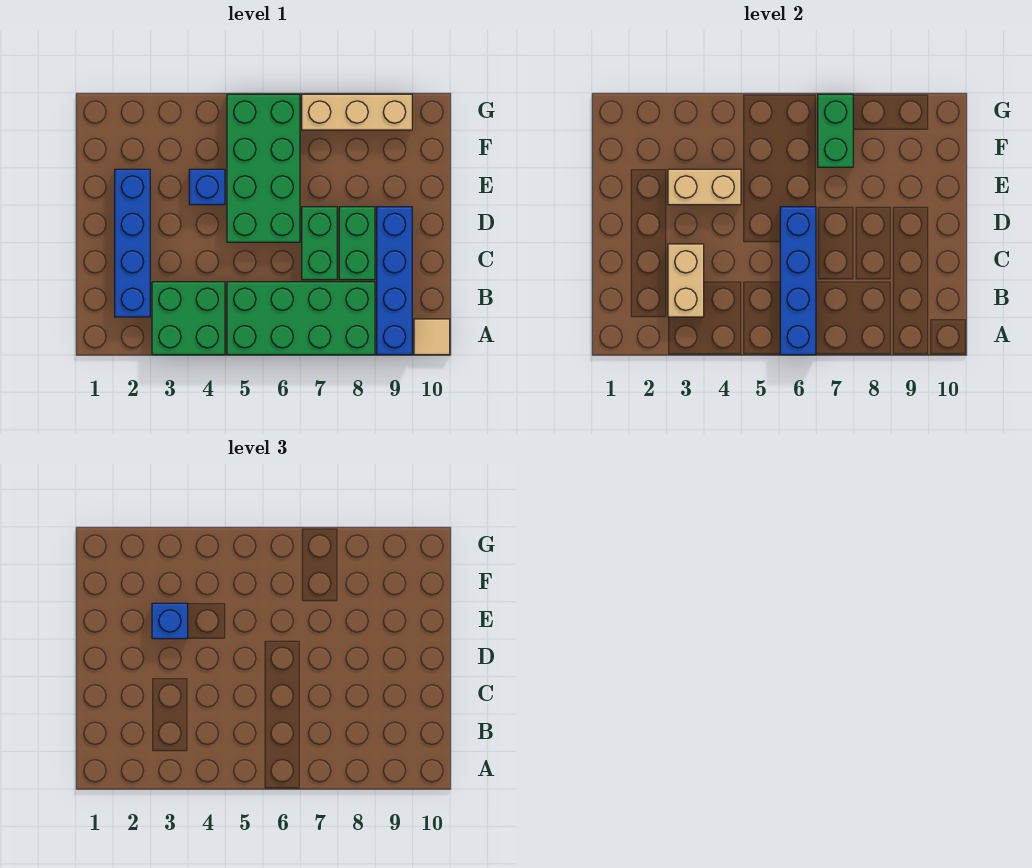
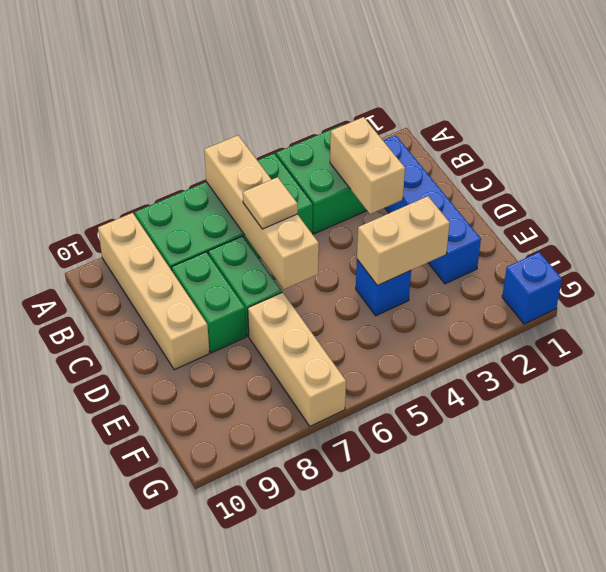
blue brick A6:D6 level 2 -> tan brick A6:D6 level 2
blue brick A9:D9 level 1 -> tan brick A9:D9 level 1
tan tile A10 level 1 -> tan tile C6 level 3
green brick D5:G6 level 1 -> none
blue brick E3 level 3 -> blue brick G1 level 1
green brick F7:G7 level 2 -> none
tan brick G7:G9 level 1 -> tan brick E7:G7 level 1

